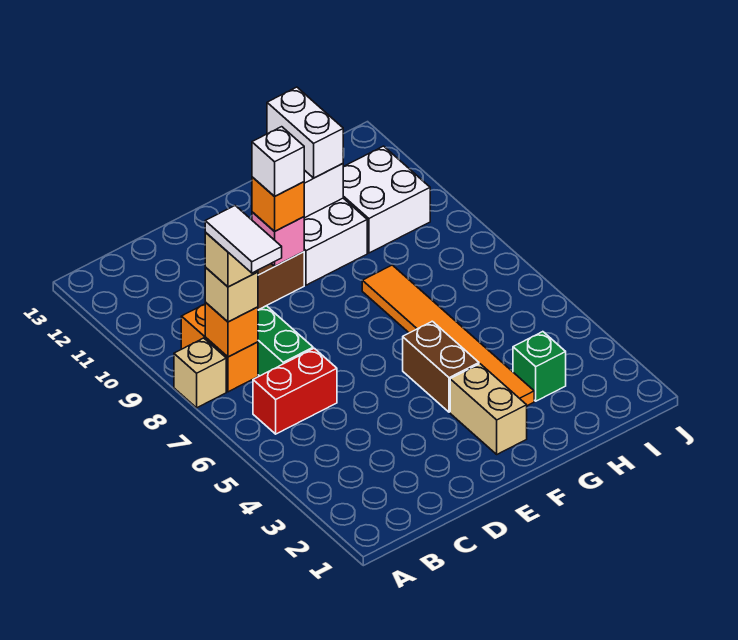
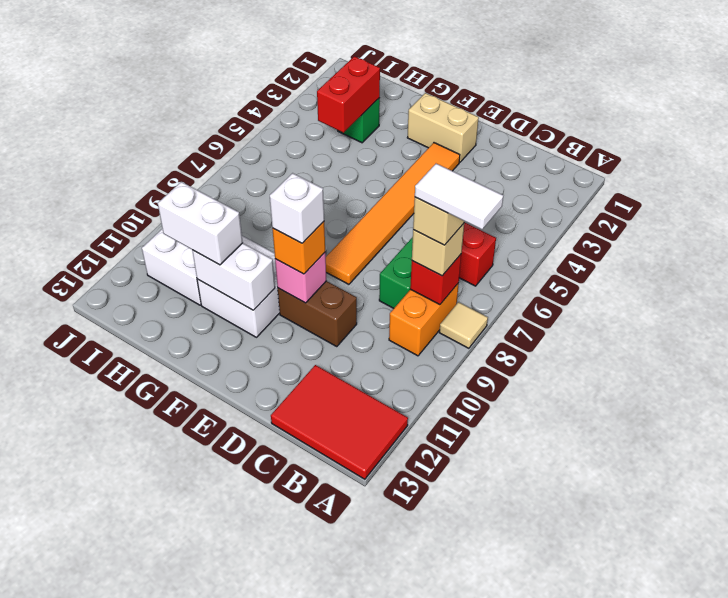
tan brick A8 level 1 -> tan tile A8 level 1
none -> red tile A12:C13 level 1
white tile B7:B8 level 5 -> white tile A8:B8 level 5
orange brick B8 level 2 -> red brick B8 level 2
tan brick F2:F3 level 1 -> tan brick E2:F2 level 1
brown brick F4:F5 level 1 -> none
orange tile G3:G8 level 1 -> orange tile E3:E8 level 1
white brick G11:G12 level 3 -> white brick G11:H11 level 3
none -> red brick H3:H4 level 2

